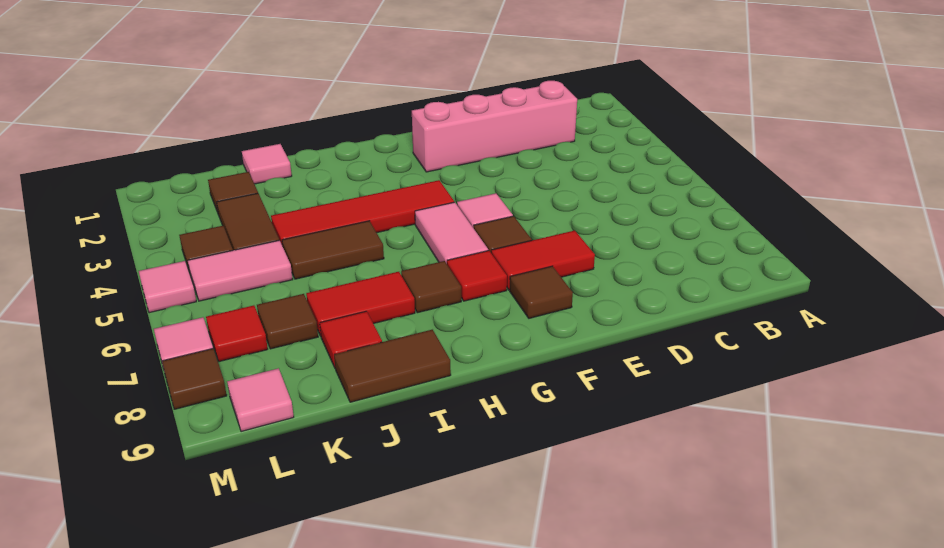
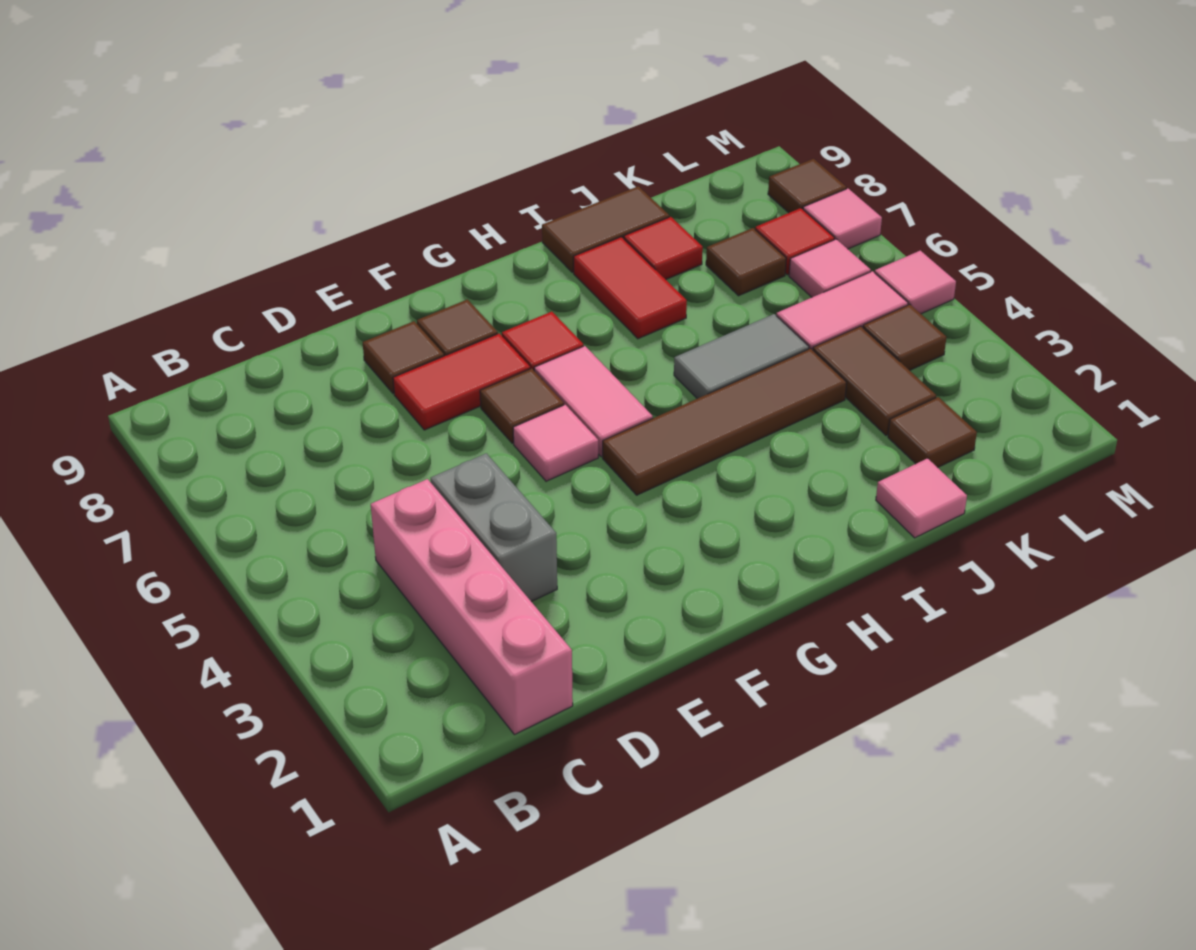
pink brick C2:F2 level 1 -> pink brick C1:C4 level 1
none -> grey brick D3:D4 level 1
red tile G4:J4 level 1 -> brown tile G4:J4 level 1
brown tile H7 level 1 -> brown tile E8 level 1
brown tile I5:J5 level 1 -> grey tile I5:J5 level 1
red tile I7:J7 level 1 -> red tile I7:I8 level 1
pink tile L9 level 1 -> pink tile L6 level 1

